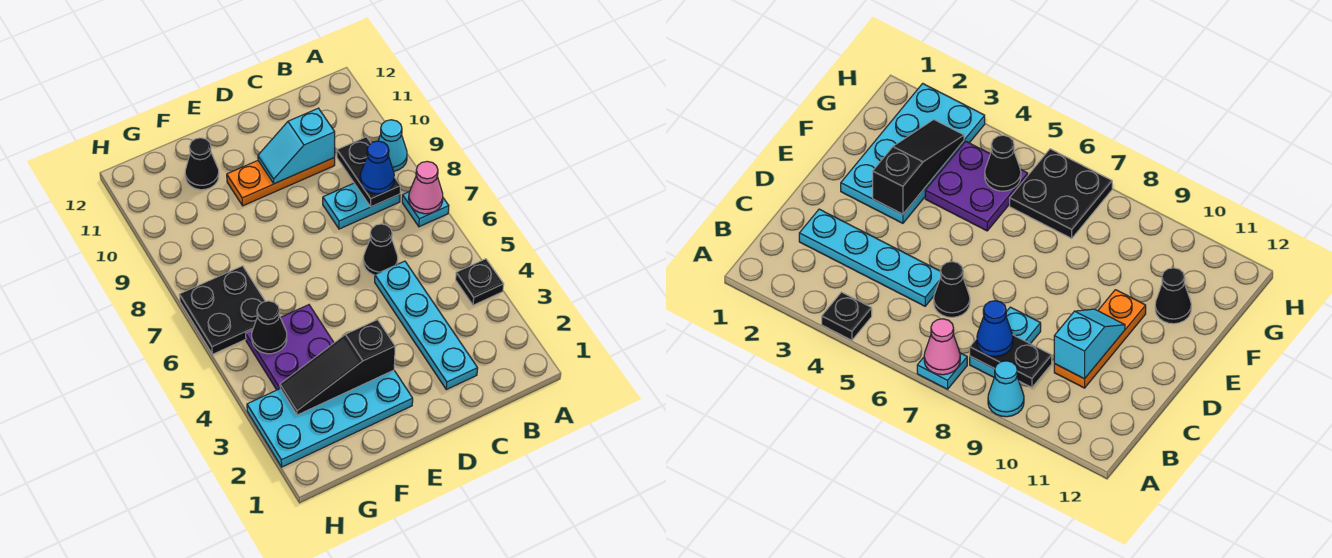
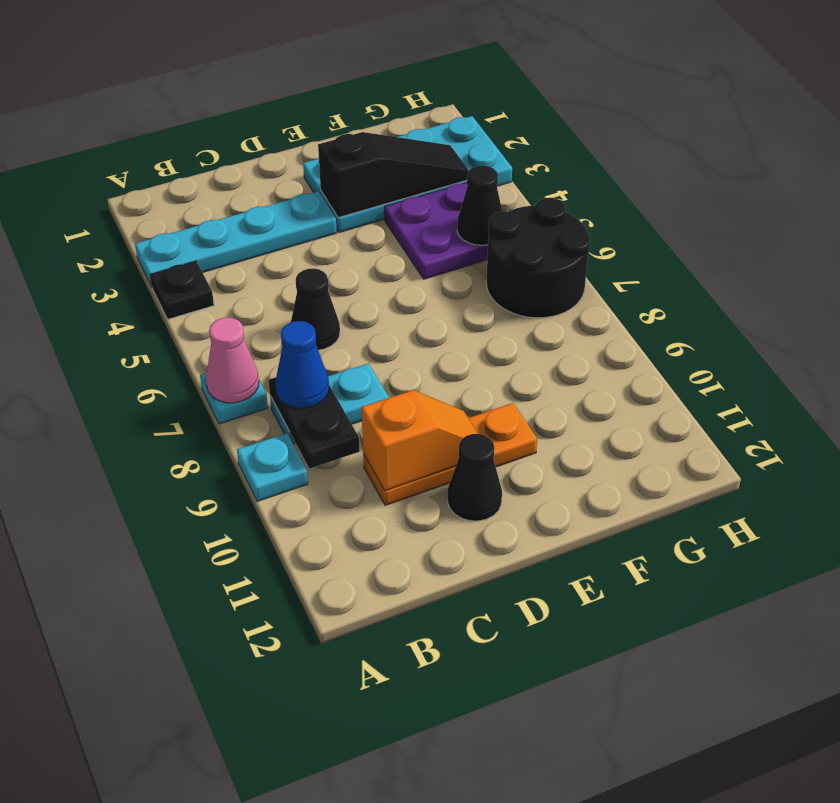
cyan cone A9 level 1 -> cyan plate A9 level 1
cyan plate C2:C5 level 1 -> cyan plate A3:D3 level 1
cyan slope C10:D10 level 2 top C -> orange slope C10:D10 level 2 top C
black cone F11 level 1 -> black cone D11 level 1
black plate G6:H7 level 1 -> black round brick G6:H7 level 1

